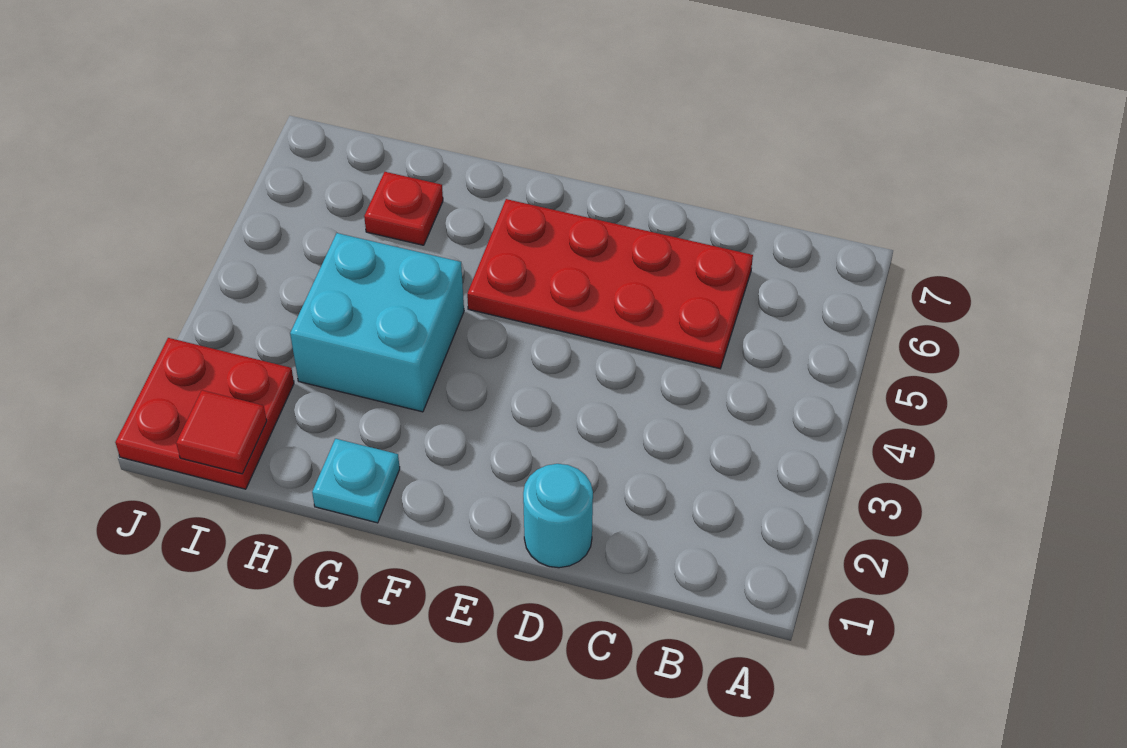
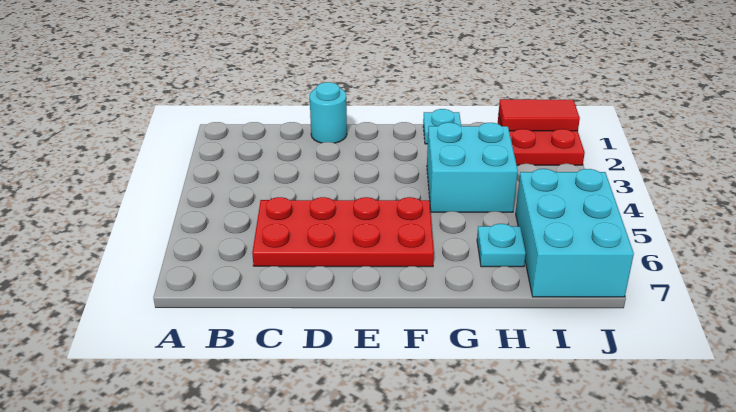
red plate H6 level 1 -> cyan plate H6 level 1
red tile I1 level 2 -> red tile I1:J1 level 2
none -> cyan brick I5:J7 level 1

